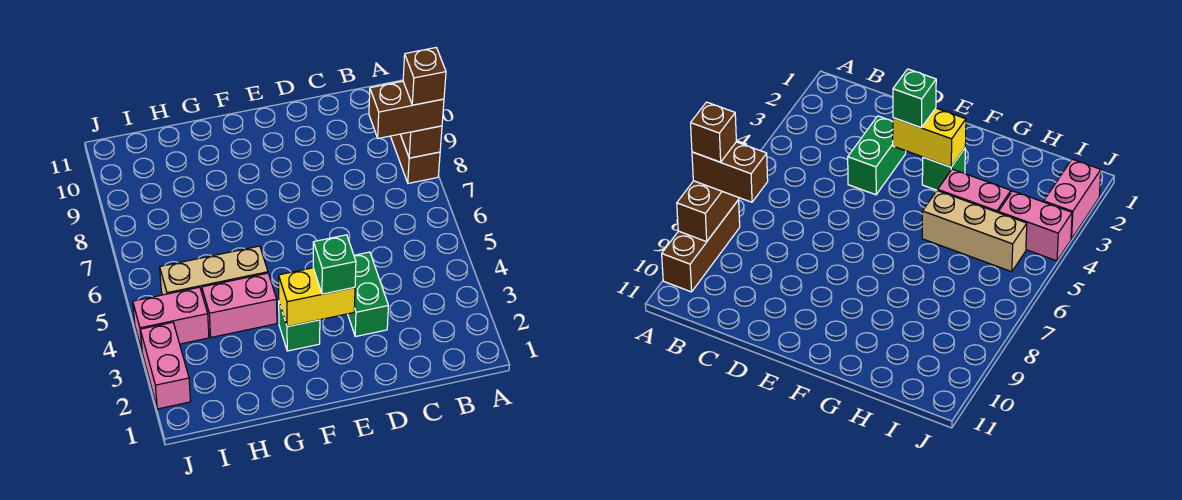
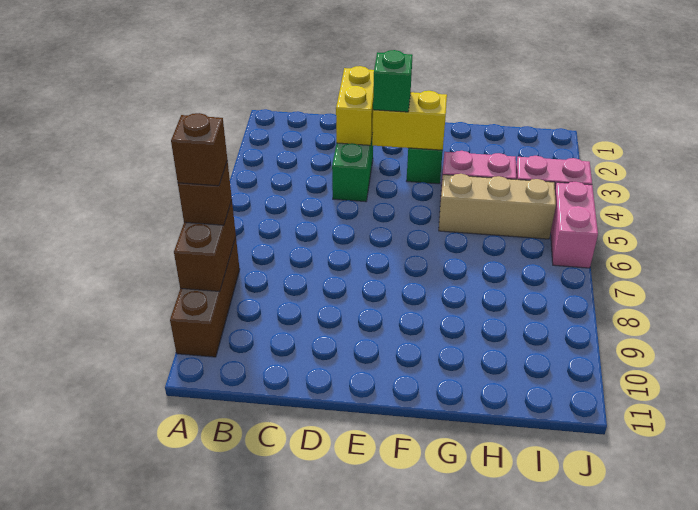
brown brick A8:B8 level 3 -> brown brick A8 level 3
none -> yellow brick D2:D3 level 2
pink brick J2:J3 level 1 -> pink brick J5:J6 level 1

